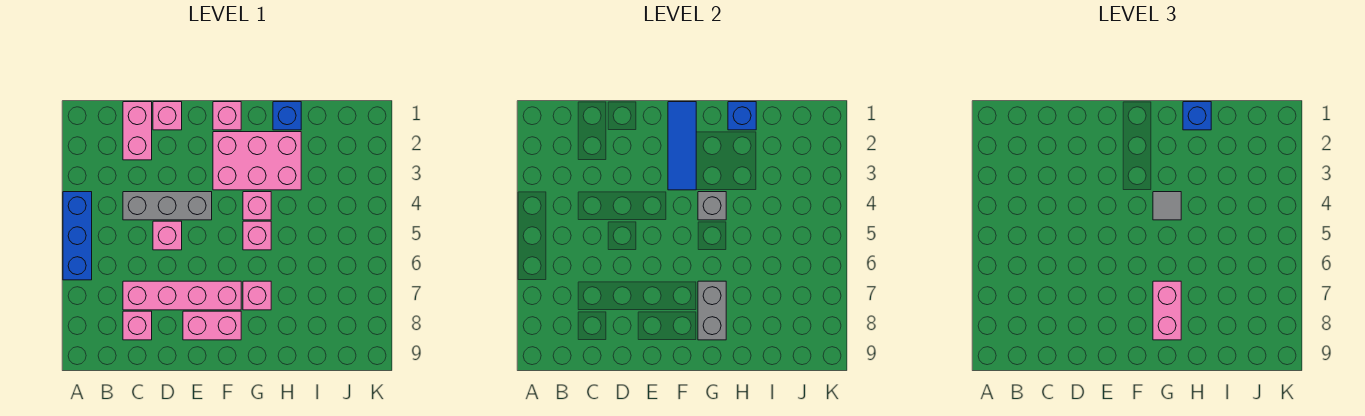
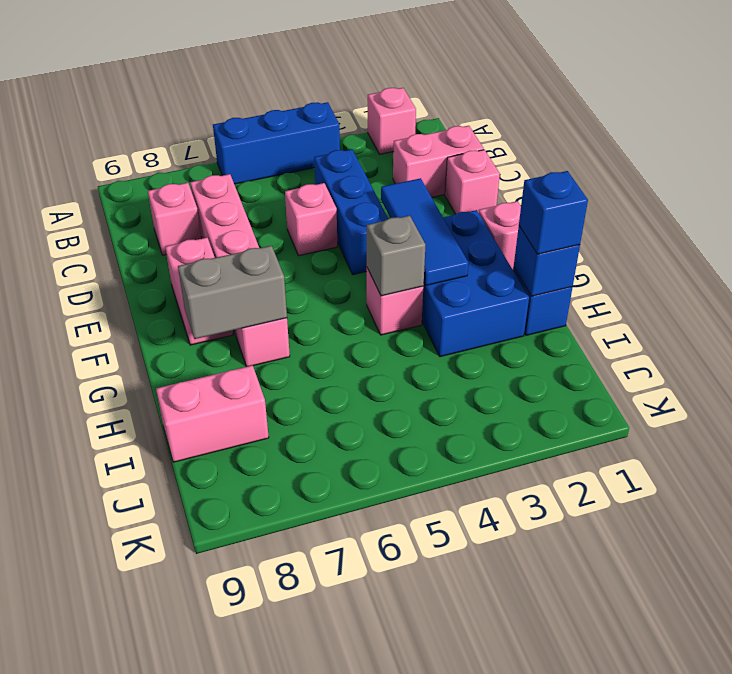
grey brick C4:E4 level 1 -> blue brick C4:E4 level 1
blue tile F1:F3 level 2 -> blue tile E3:G3 level 2
pink brick F2:H3 level 1 -> blue brick F2:H3 level 1
grey tile G4 level 3 -> none
pink brick G5 level 1 -> pink brick A2 level 1
pink brick G7:G8 level 3 -> pink brick I8:I9 level 1

